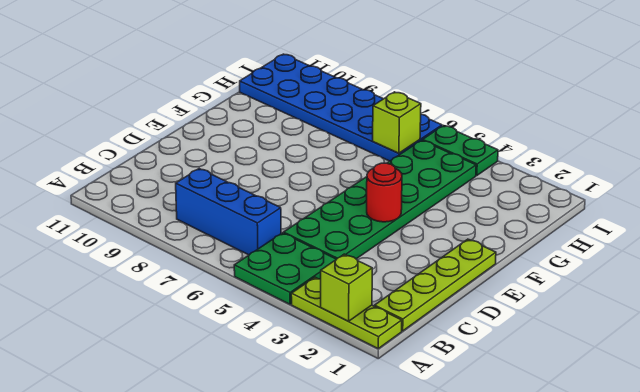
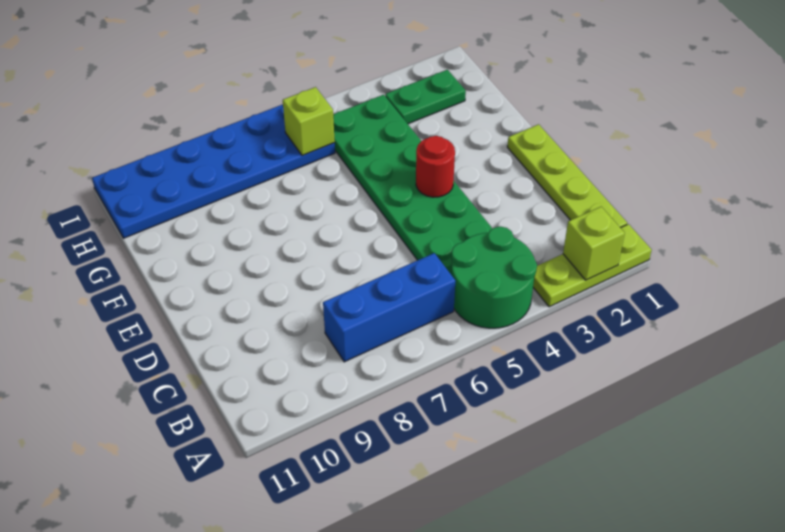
green plate A4:B5 level 1 -> green round brick A4:B5 level 1
green plate I4:I5 level 1 -> green plate H2:H3 level 1

